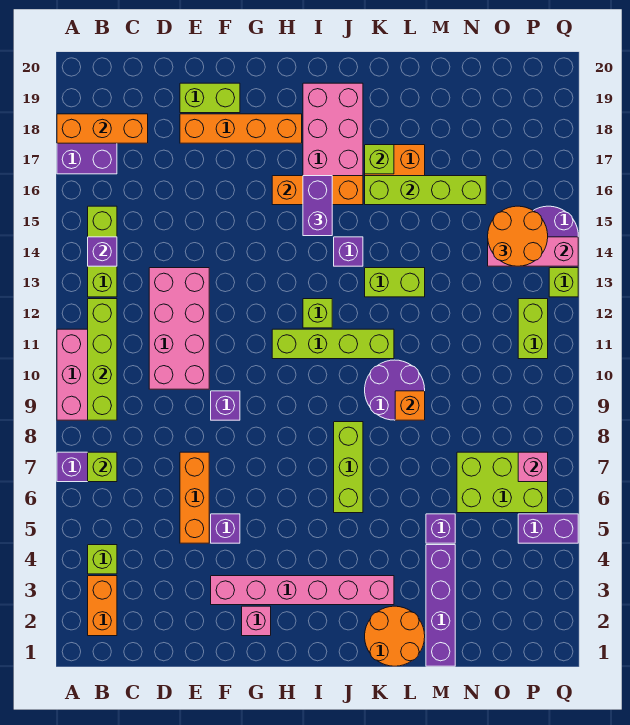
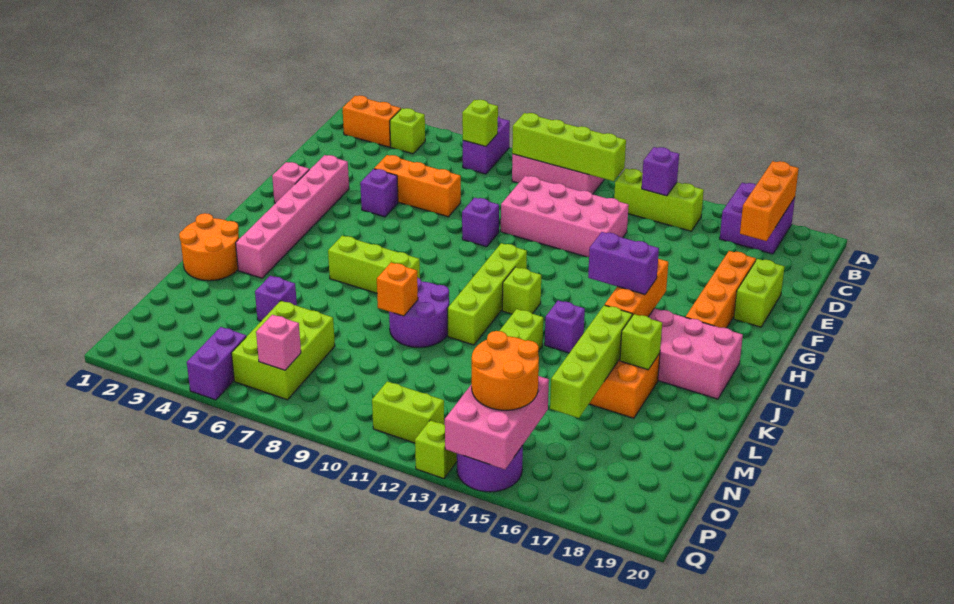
purple brick M1:M4 level 1 -> none
pink brick O14:Q14 level 2 -> pink brick O14:Q15 level 2

